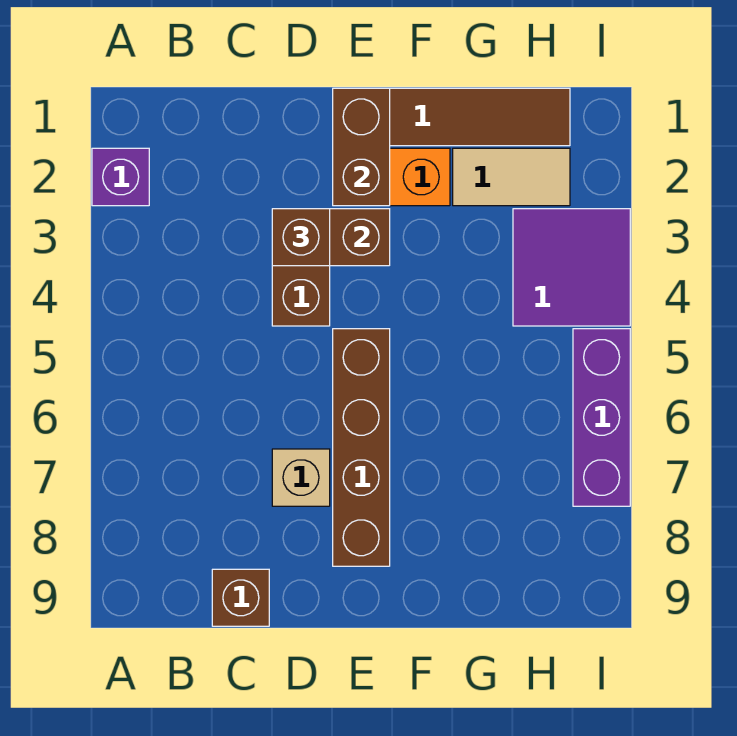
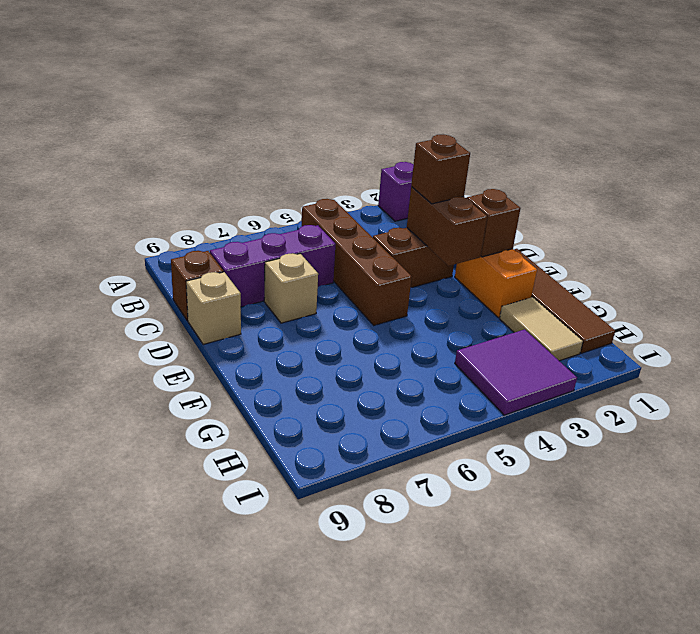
none -> tan brick D9 level 1
brown brick E1:E2 level 2 -> brown brick E2 level 2
brown brick E5:E8 level 1 -> brown brick B5:E5 level 1
purple brick I5:I7 level 1 -> purple brick C6:C8 level 1

